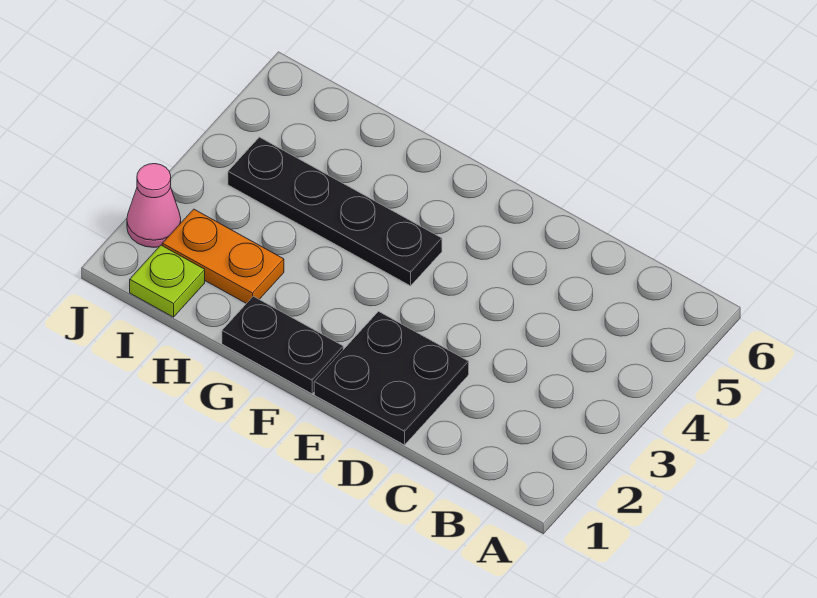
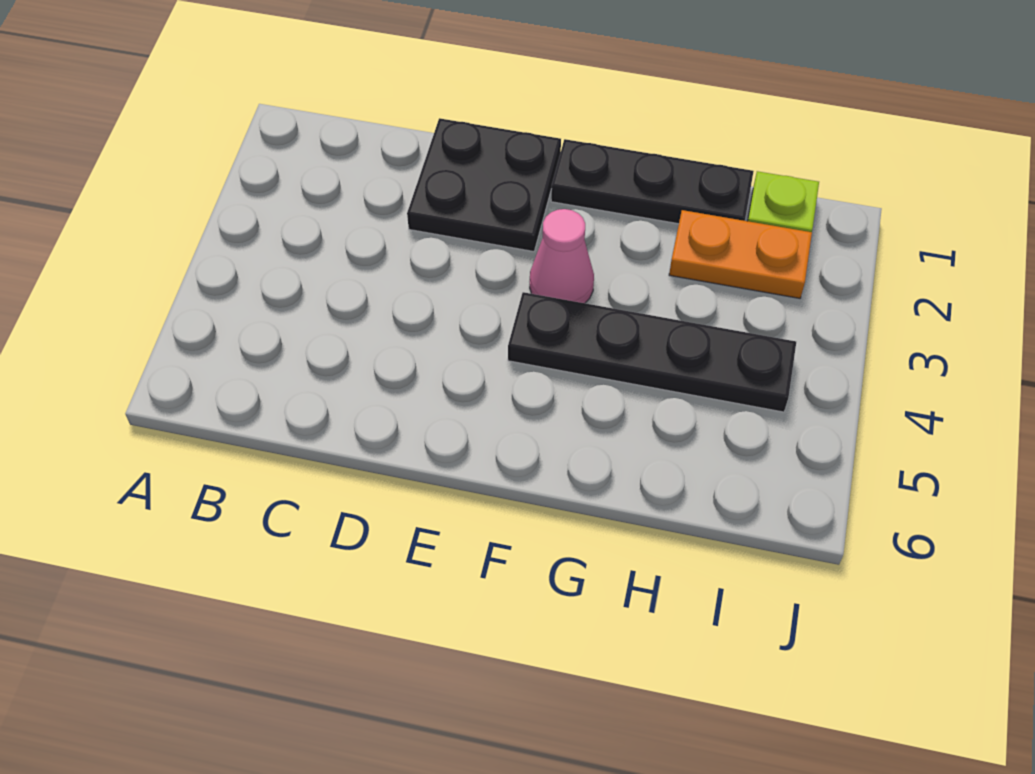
black plate F1:G1 level 1 -> black plate F1:H1 level 1
pink cone J2 level 1 -> pink cone F3 level 1

